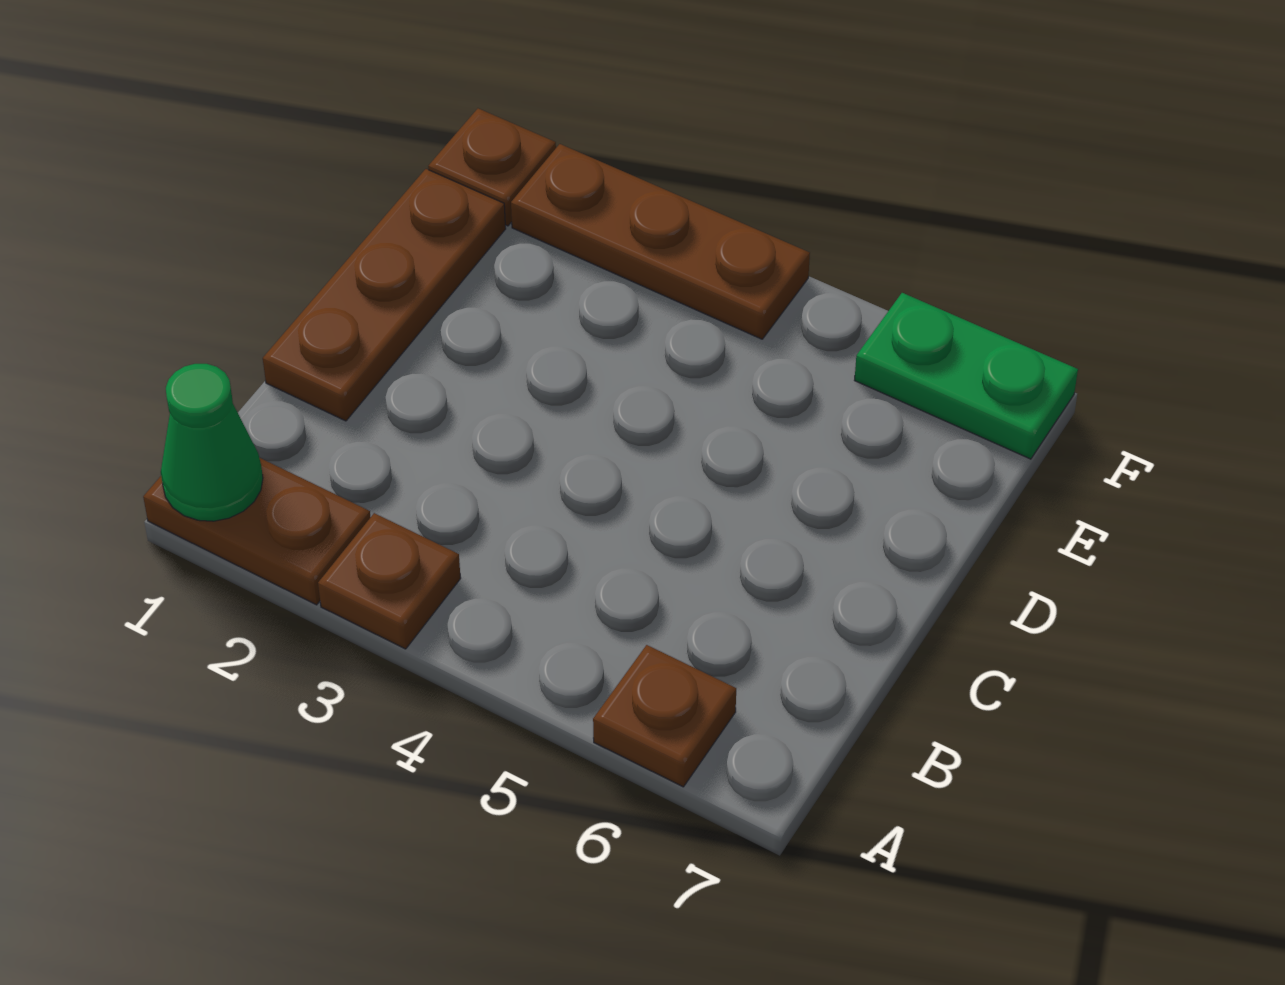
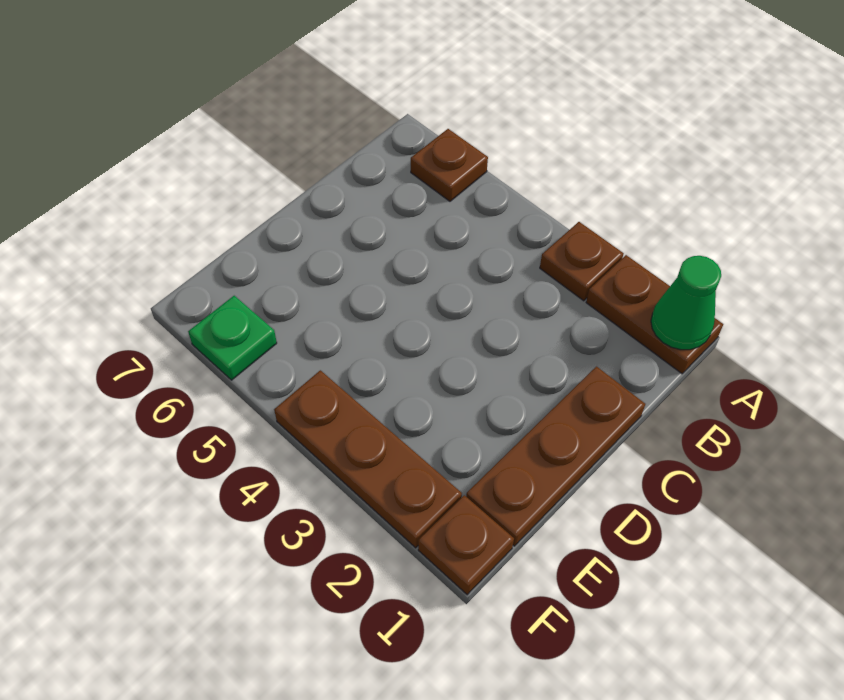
green plate F6:F7 level 1 -> green plate F6 level 1

